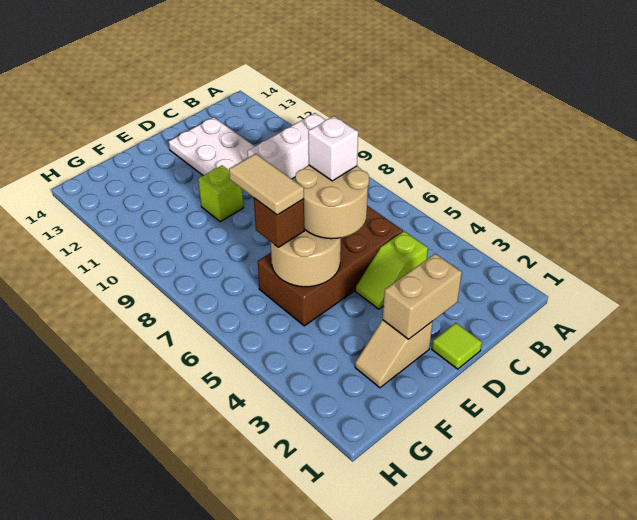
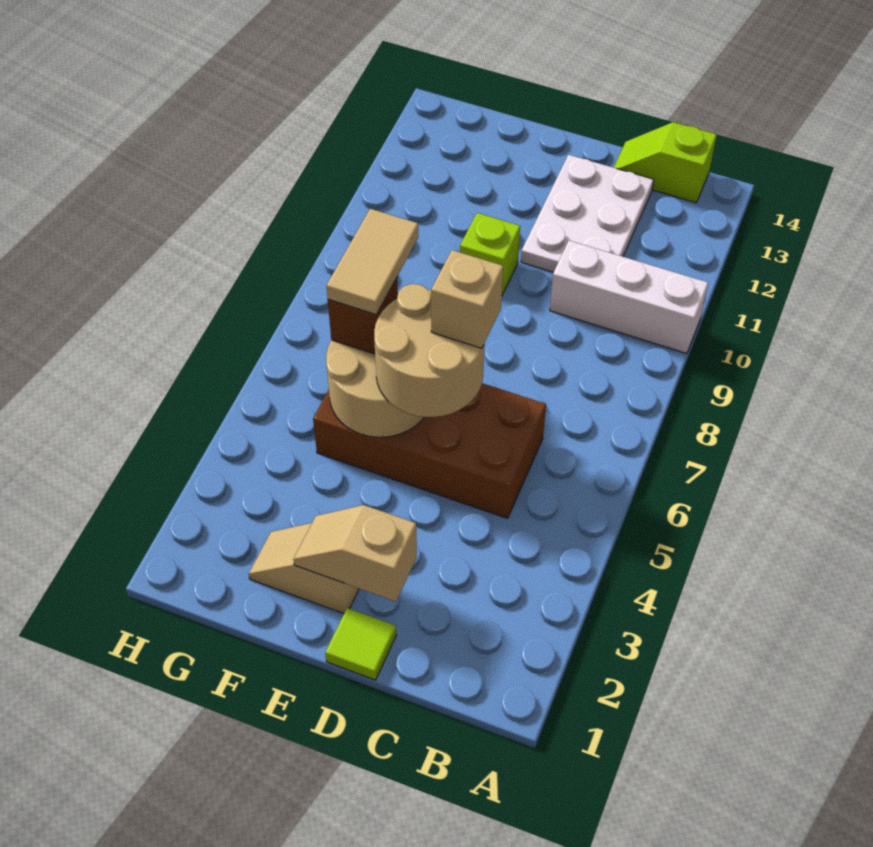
lime slope C4:D4 level 1 top C -> lime slope B14:C14 level 1 top B
tan brick D2:E2 level 2 -> tan slope D2:E2 level 2 top D
white brick D6 level 4 -> tan brick D6 level 4

